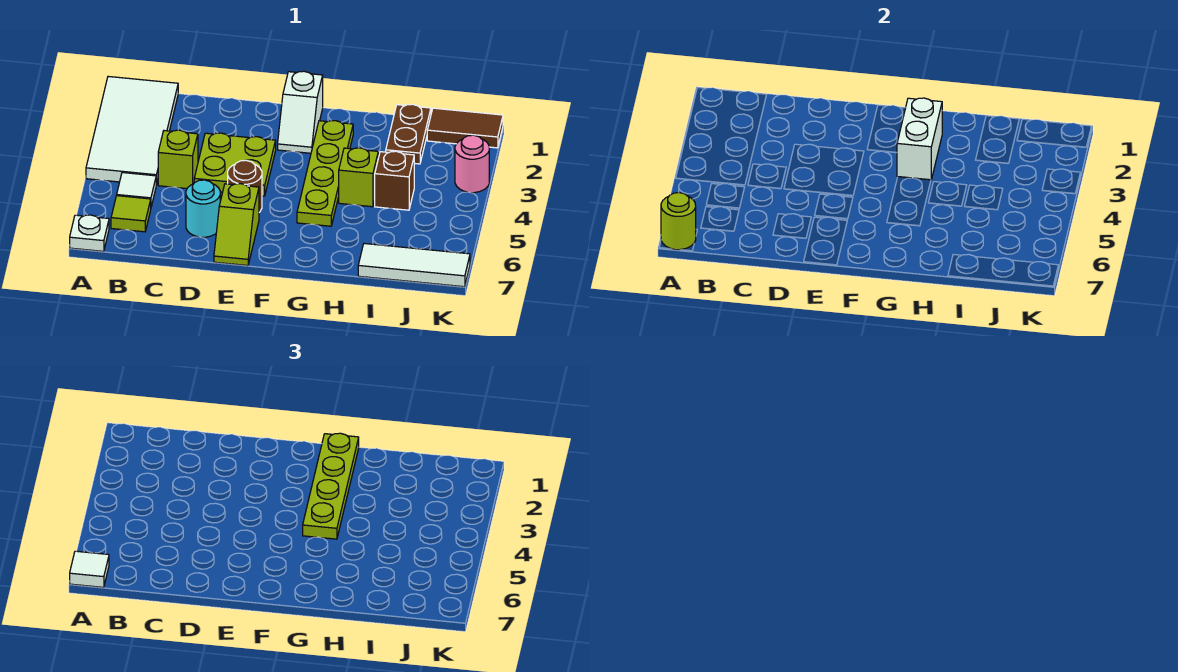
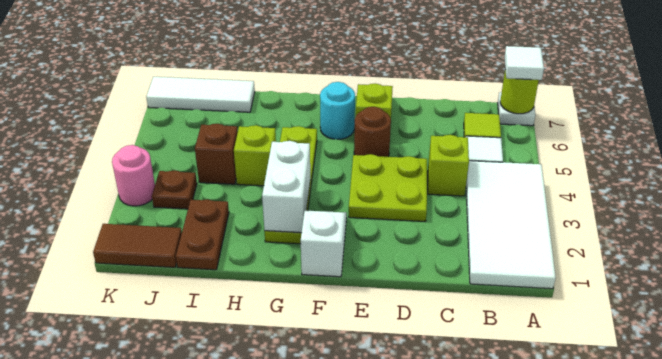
cyan round brick D6 level 1 -> cyan round brick F6 level 1
lime plate G1:G4 level 3 -> none
none -> brown plate J3 level 1

